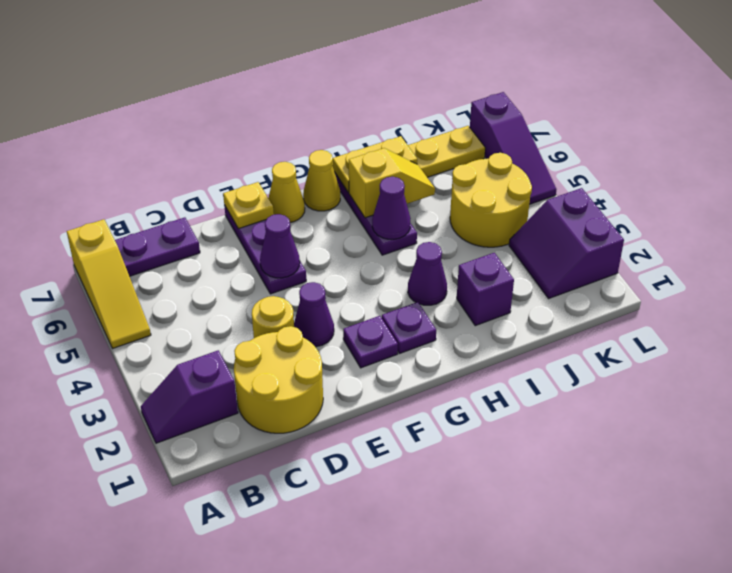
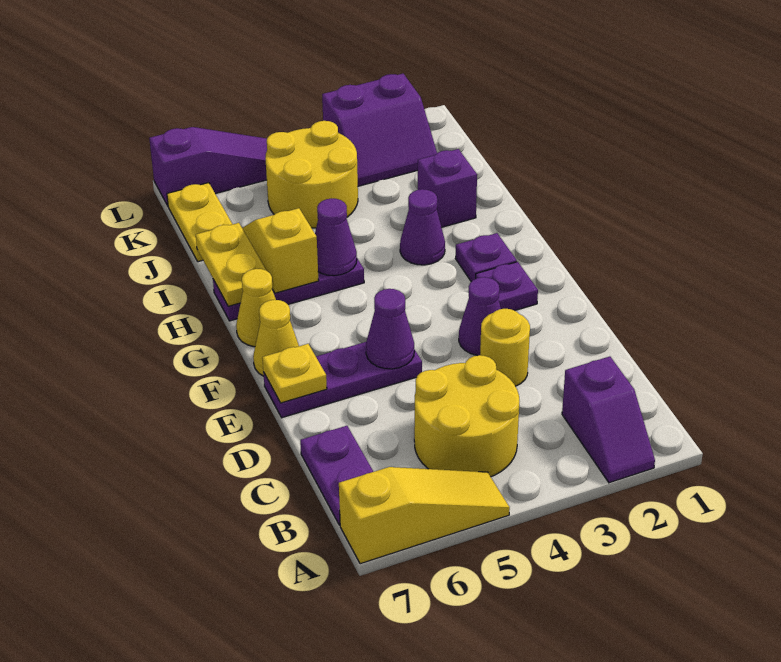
yellow round brick C1:D2 level 1 -> yellow round brick B4:C5 level 1

